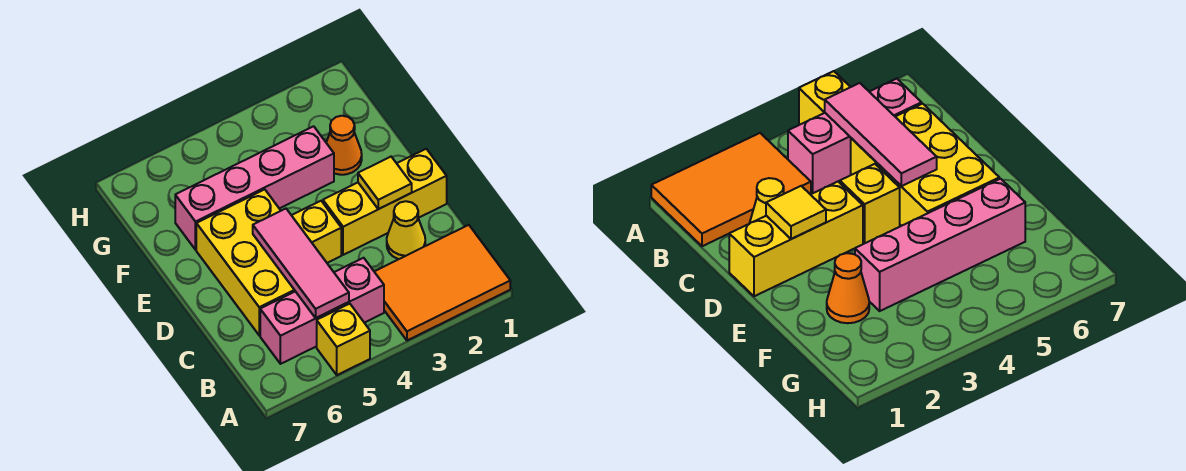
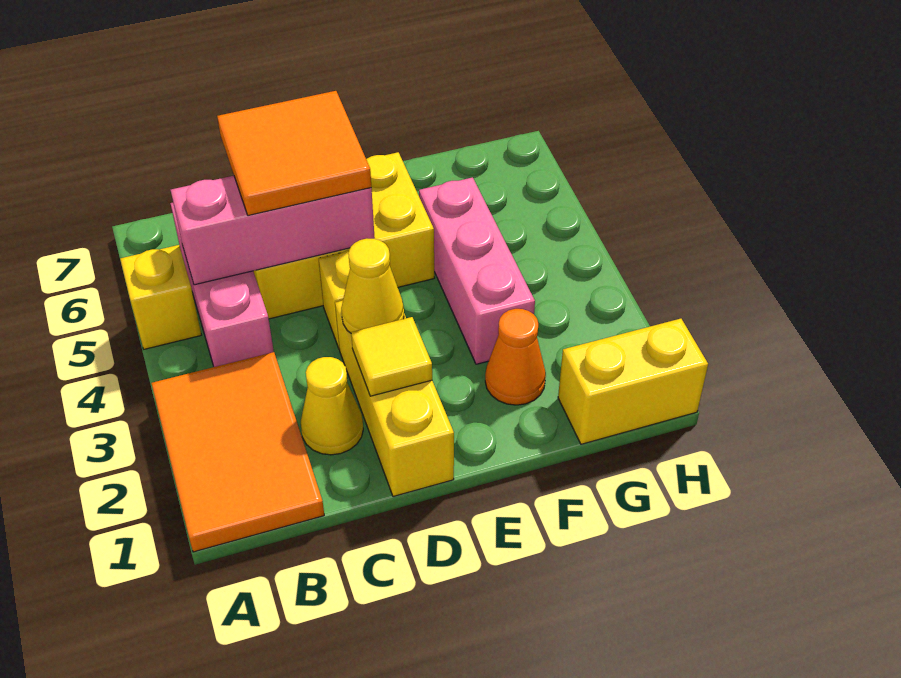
pink tile B5:D5 level 2 -> pink brick B5:D5 level 2
none -> orange tile C5:D6 level 3
none -> yellow cone D3 level 2
pink brick F3:F6 level 1 -> pink brick F3:F5 level 1
none -> yellow brick G1:H1 level 1

